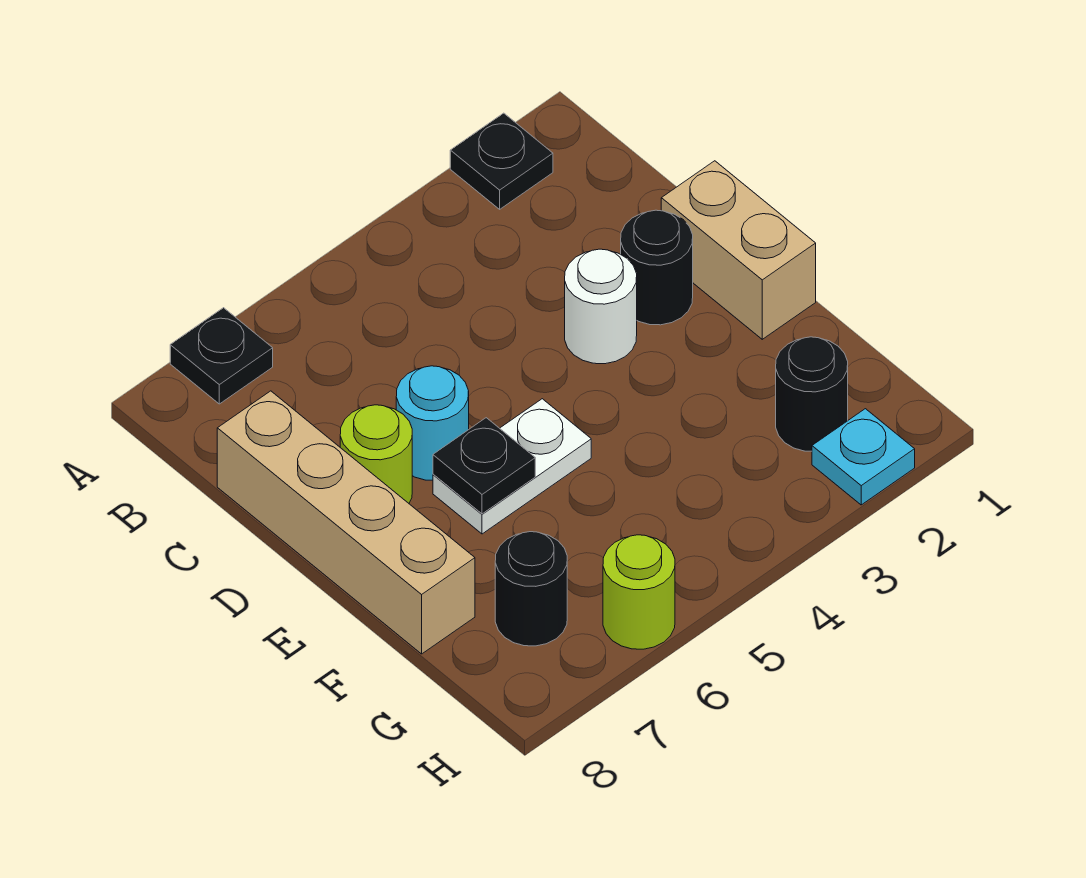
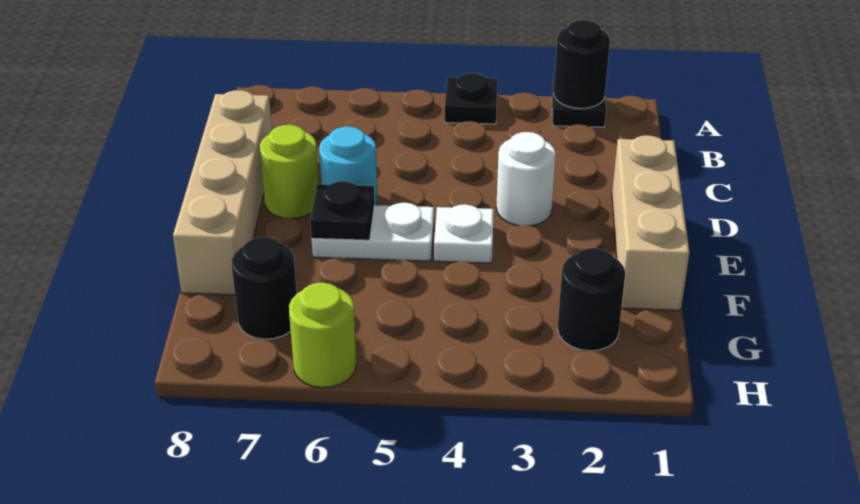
black plate A7 level 1 -> black plate A4 level 1
tan brick D1:E1 level 1 -> tan brick D1:F1 level 1
black round brick D2 level 1 -> black round brick A2 level 2
none -> white plate E4 level 1
cyan plate H2 level 1 -> none

